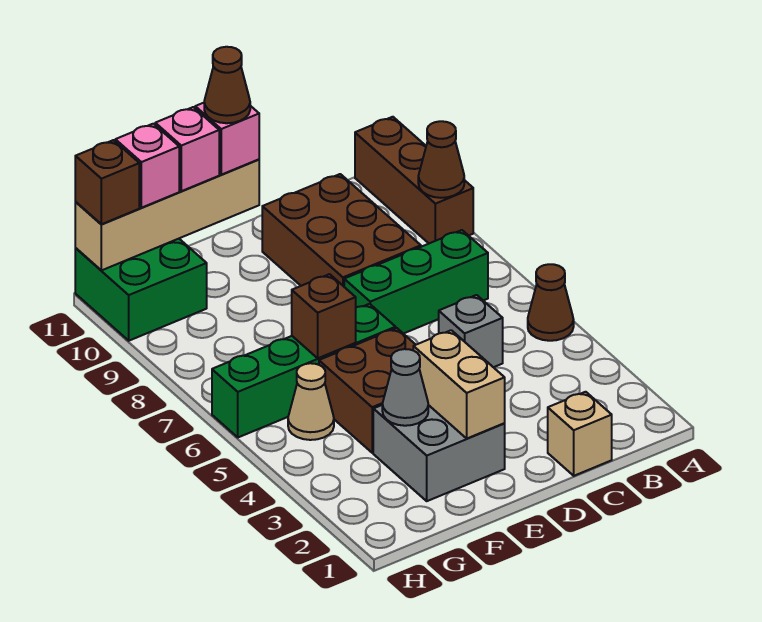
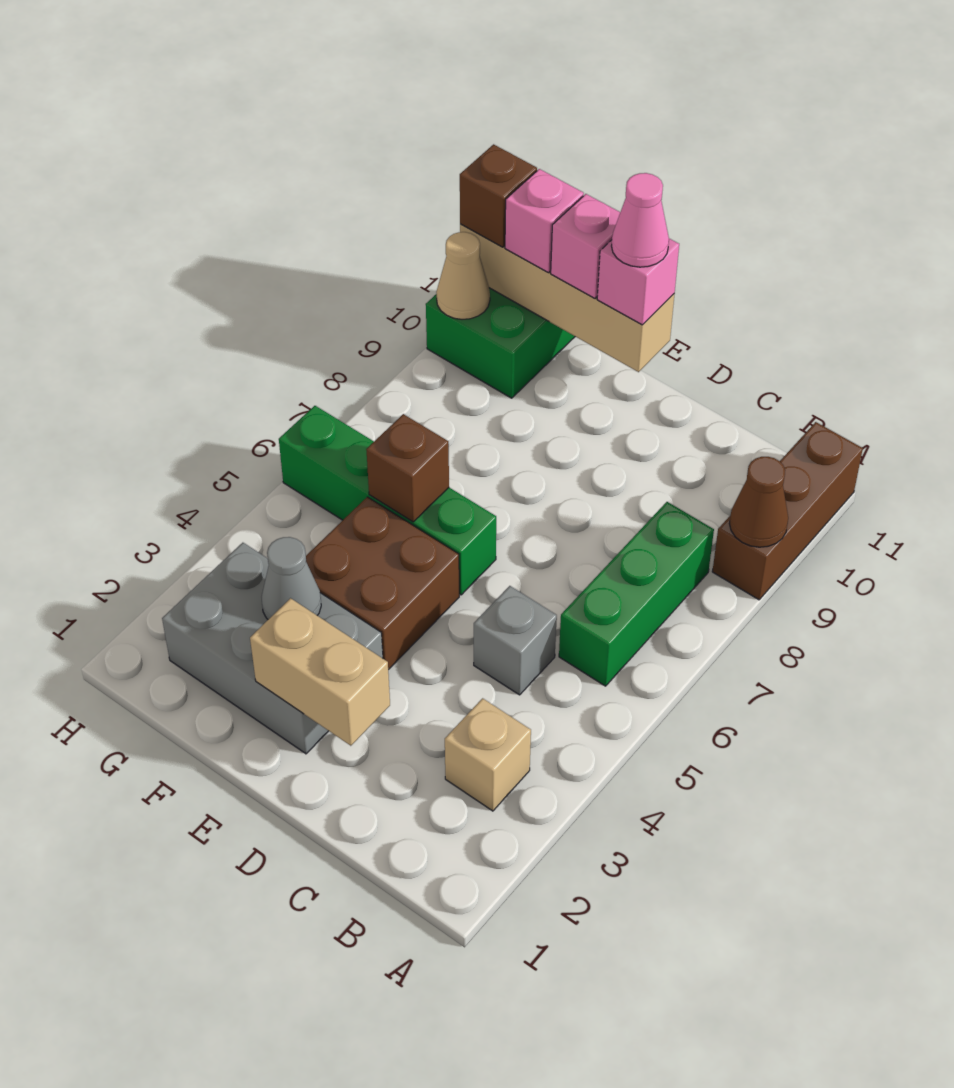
brown cone A5 level 1 -> none
green brick B7:D7 level 1 -> green brick B6:B8 level 1
tan brick C1 level 1 -> tan brick B3 level 1
brown brick C8:D10 level 1 -> none
grey brick E2:F3 level 1 -> grey brick E2:G3 level 1
tan brick E2:E3 level 2 -> tan brick D2:E2 level 2
brown cone E11 level 4 -> pink cone E11 level 4
tan cone G5 level 1 -> tan cone H10 level 2

